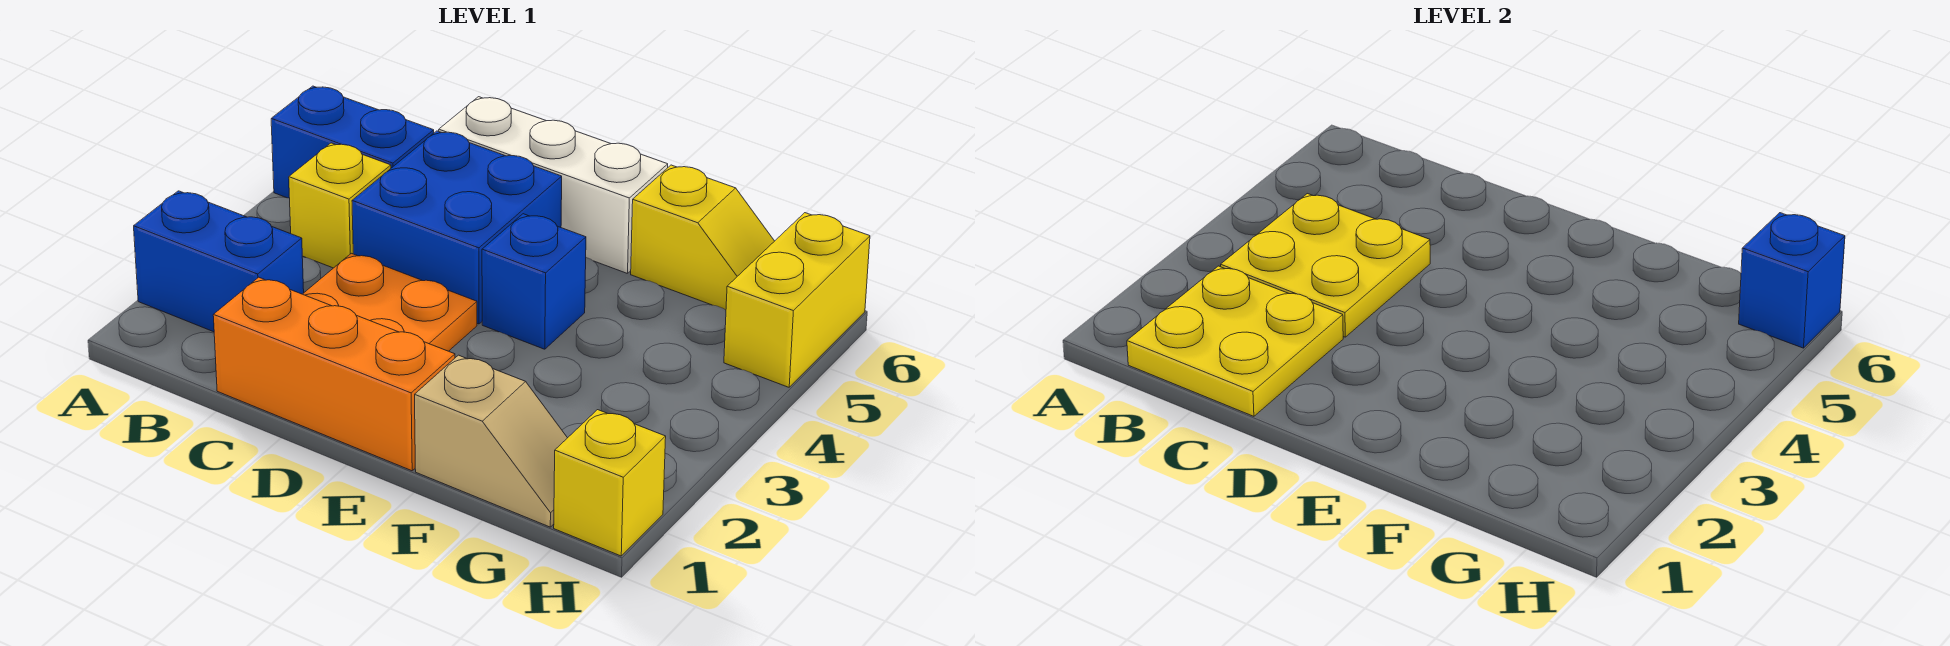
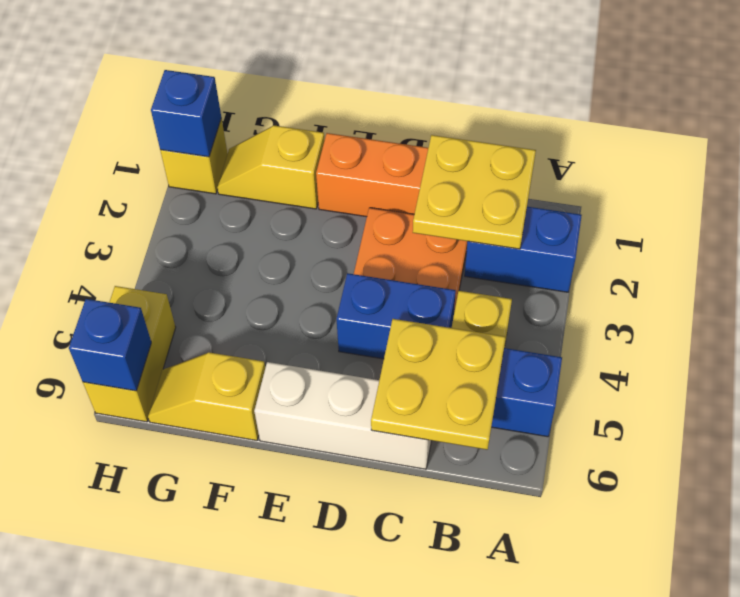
yellow plate B3:C4 level 2 -> yellow plate B5:C6 level 2
blue brick C4:D5 level 1 -> blue brick C4:D4 level 1
blue brick E4 level 1 -> blue brick H1 level 2
tan slope F1:G1 level 1 top F -> yellow slope F1:G1 level 1 top F

